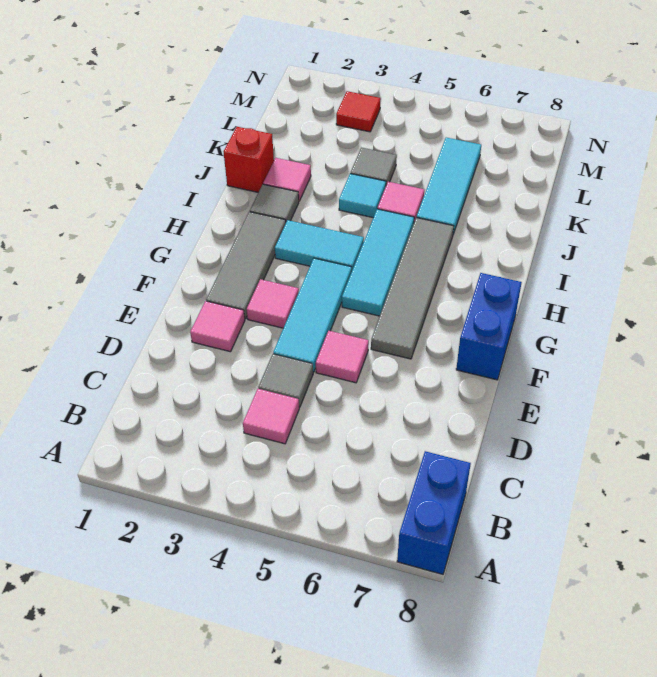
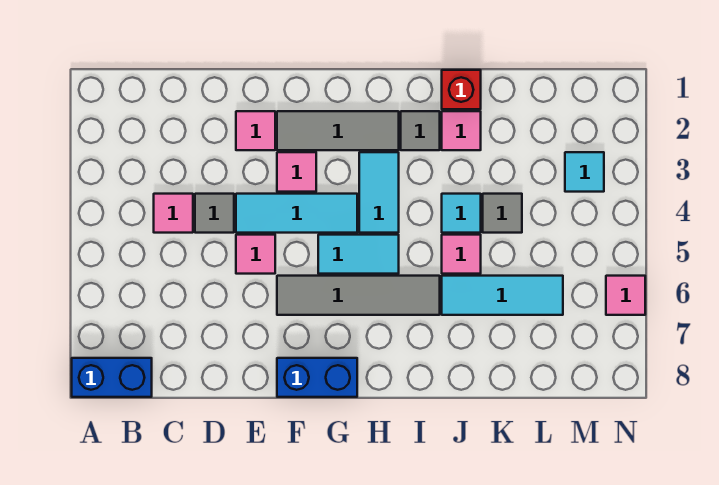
cyan tile G5:I5 level 1 -> cyan tile G5:H5 level 1
red tile M3 level 1 -> cyan tile M3 level 1
none -> pink tile N6 level 1

